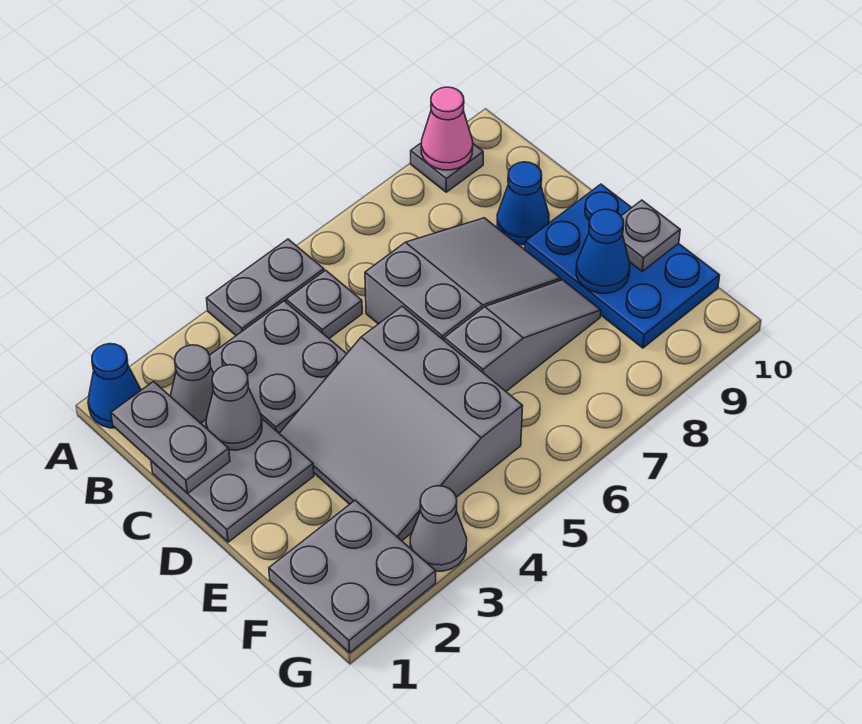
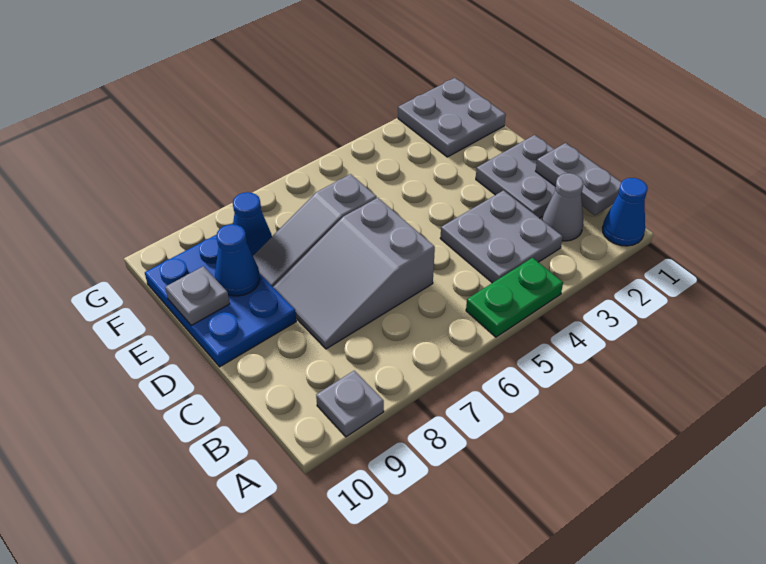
grey plate A4:A5 level 1 -> green plate A4:A5 level 1
pink cone A9 level 2 -> none
grey plate B5 level 1 -> none
grey cone C2 level 2 -> none
blue cone C9 level 1 -> blue cone F8 level 1
grey slope D3:F5 level 1 top 5 -> none
grey cone G3 level 1 -> none

